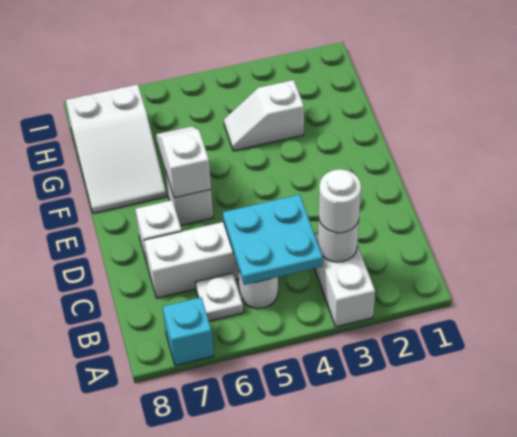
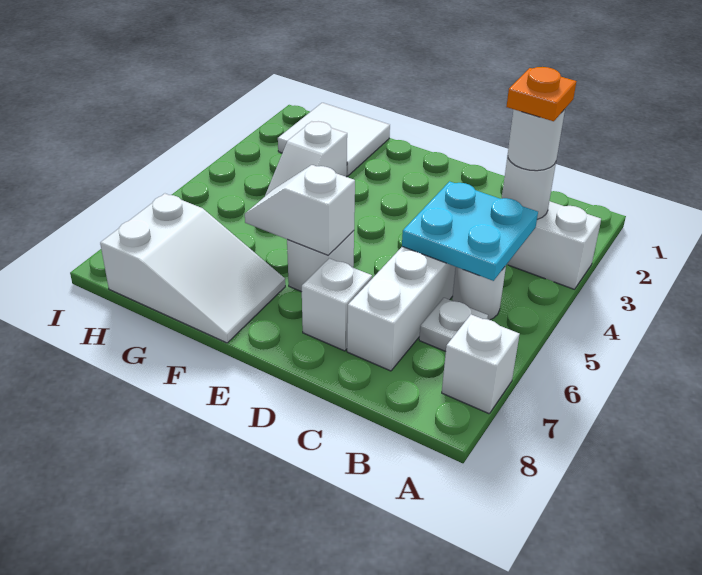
cyan brick A7 level 1 -> white brick A7 level 1
none -> orange plate B3 level 4
none -> white tile G1:H2 level 1

